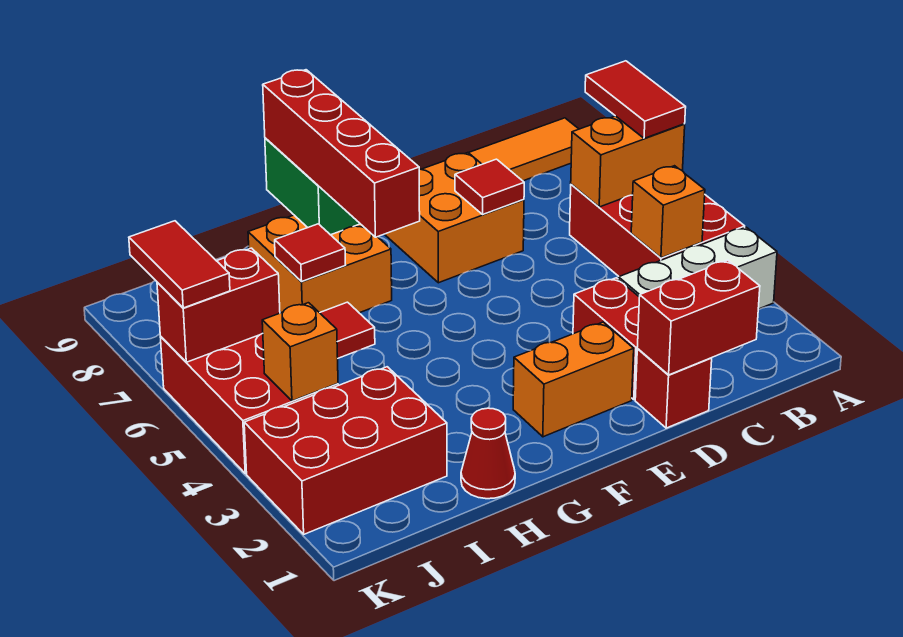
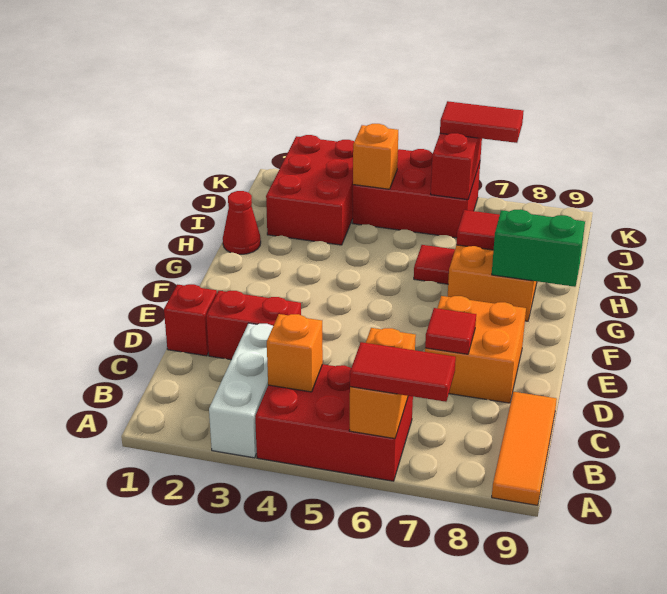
red brick C1:D1 level 2 -> none
orange brick E2:F2 level 1 -> none
red brick G6:G9 level 3 -> none

